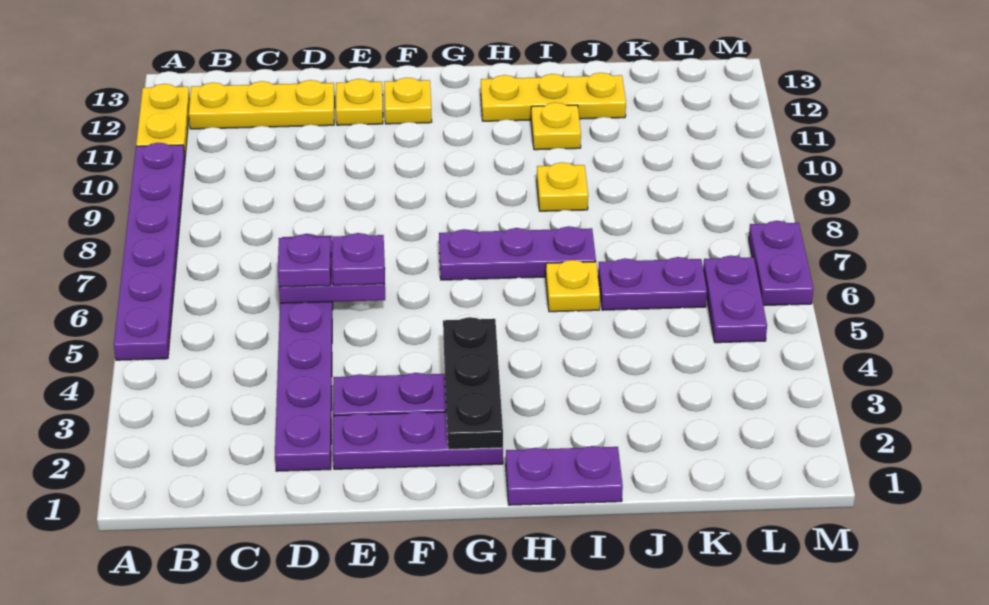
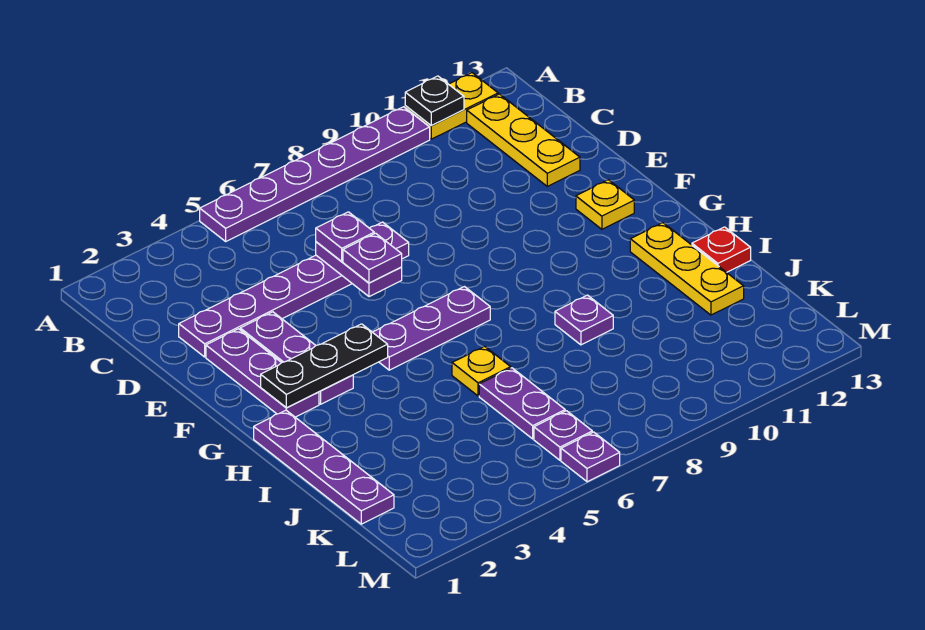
none -> black plate A11 level 2
yellow plate E12 level 1 -> none
purple plate G7:I7 level 1 -> purple plate G5:G7 level 1
purple plate H1:I1 level 1 -> purple plate H1:K1 level 1
yellow plate I9 level 1 -> purple plate I9 level 1
yellow plate I11 level 1 -> none
none -> red plate I13 level 1
purple plate L5:L6 level 1 -> purple plate L6 level 1
purple plate M6:M7 level 1 -> purple plate M6 level 1

